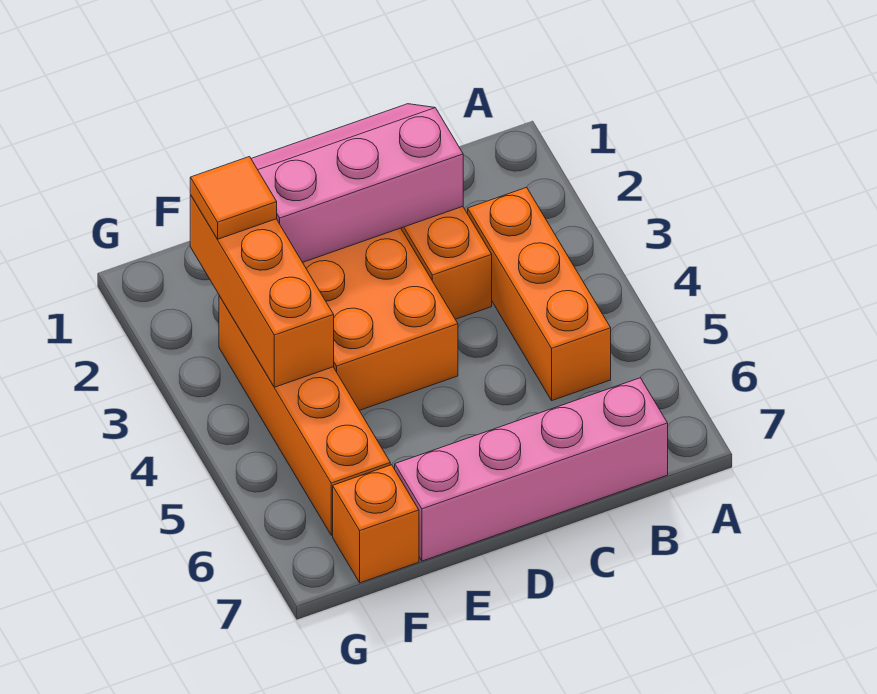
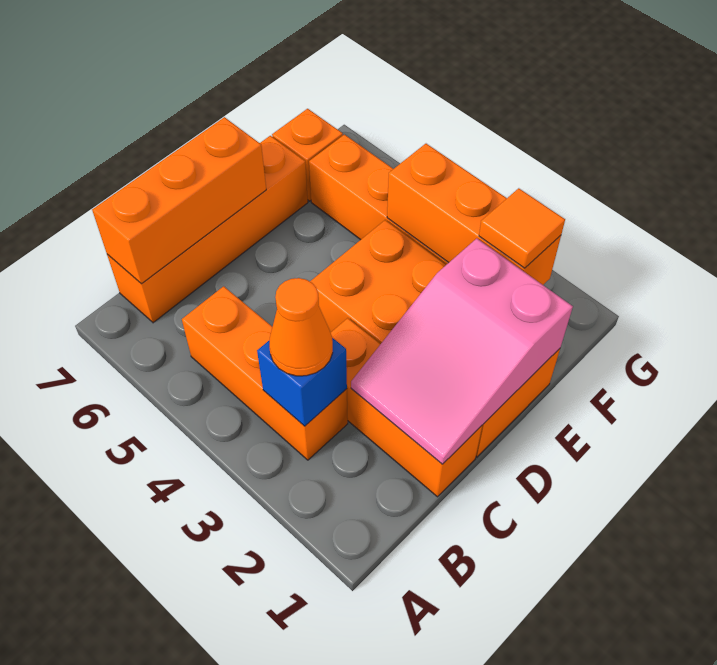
none -> blue brick B3 level 2
none -> orange cone B3 level 3
pink brick B7:E7 level 1 -> orange brick B7:E7 level 1
none -> orange brick B7:D7 level 2
pink slope C1:E2 level 2 top 2 -> pink slope C1:E2 level 2 top E

